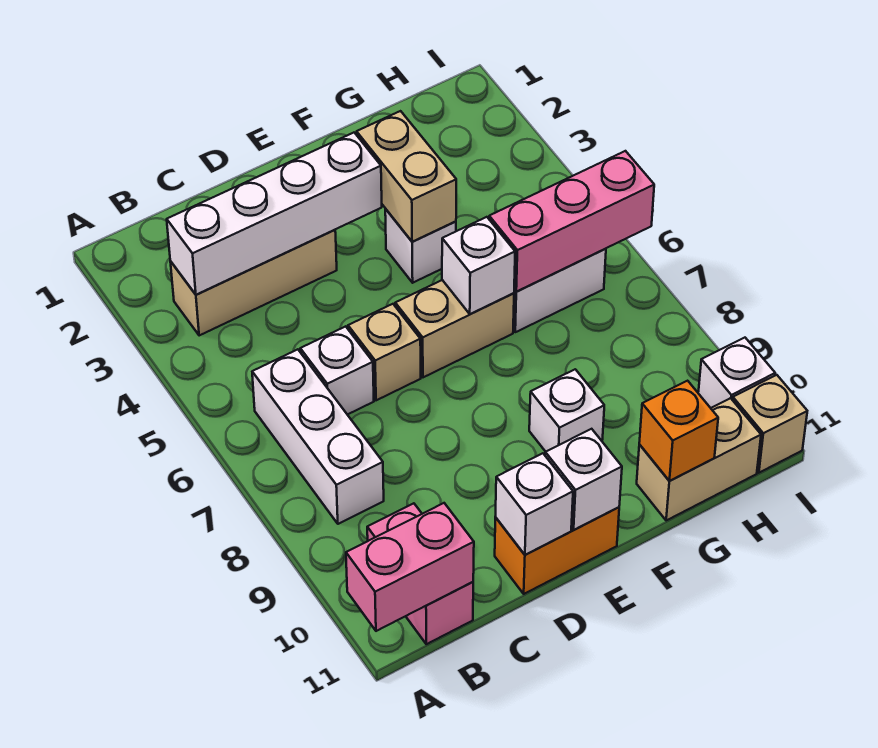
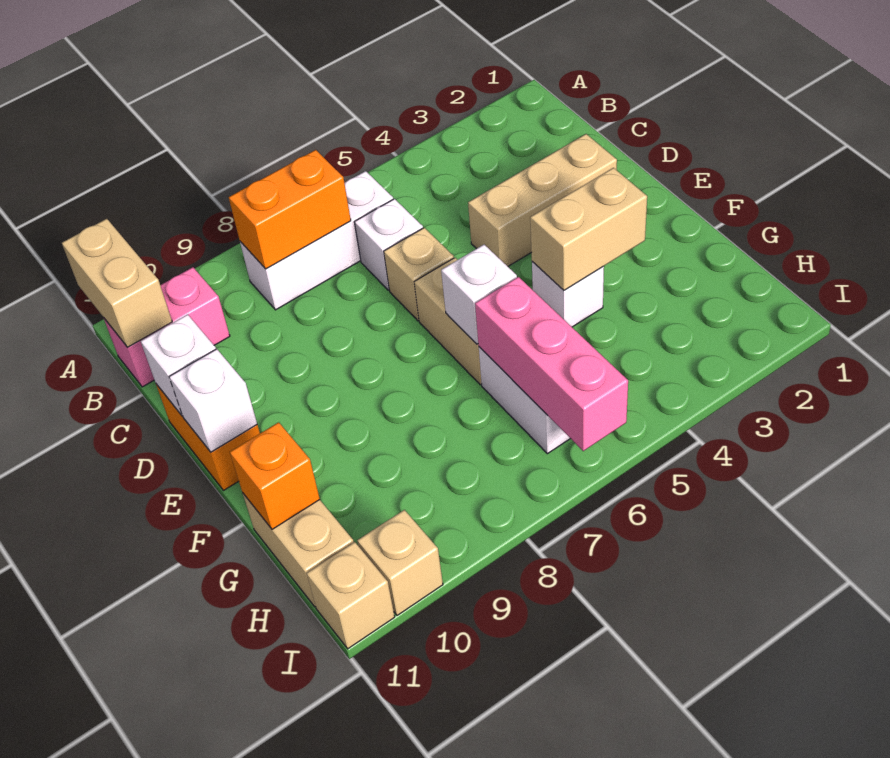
pink brick A11:B11 level 2 -> tan brick A11:B11 level 2
tan brick B3:D3 level 1 -> tan brick D2:D4 level 1
white brick B3:E3 level 2 -> none
none -> orange brick B7:B8 level 2
white brick F9 level 1 -> none
white brick I10 level 1 -> tan brick I10 level 1

